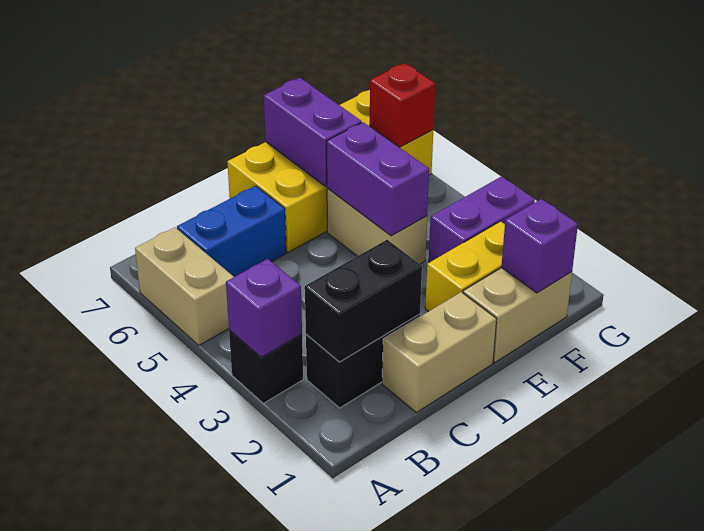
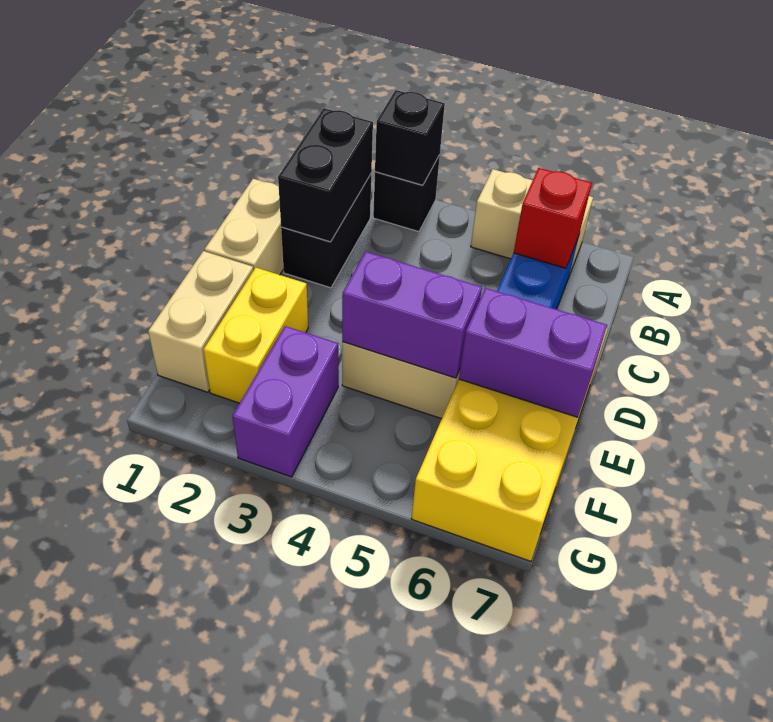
purple brick A3 level 2 -> black brick A3 level 2
purple brick F1 level 2 -> none
red brick G6 level 2 -> red brick B6 level 2

